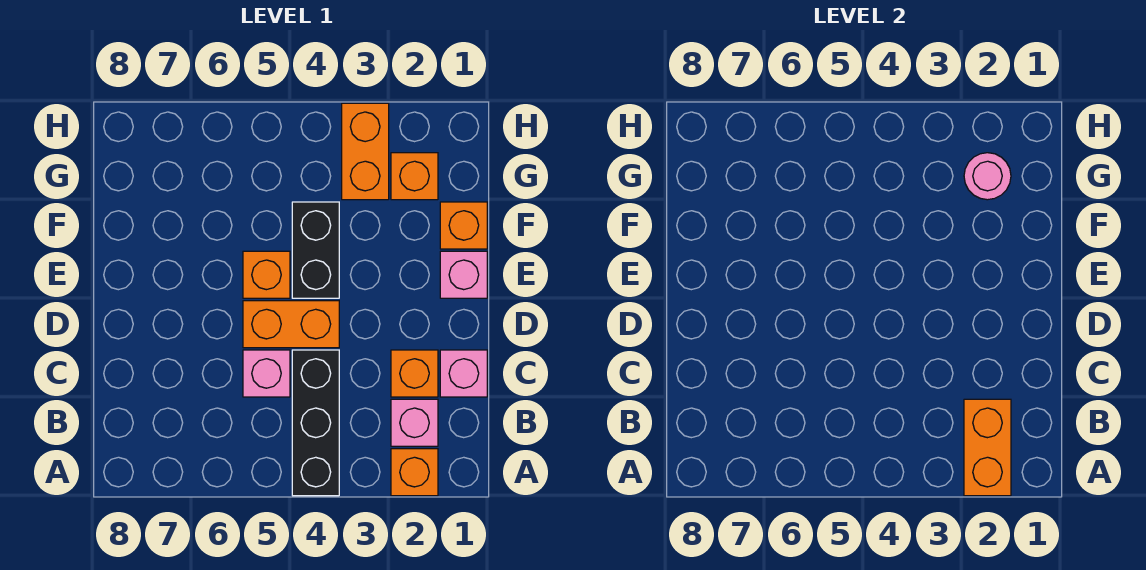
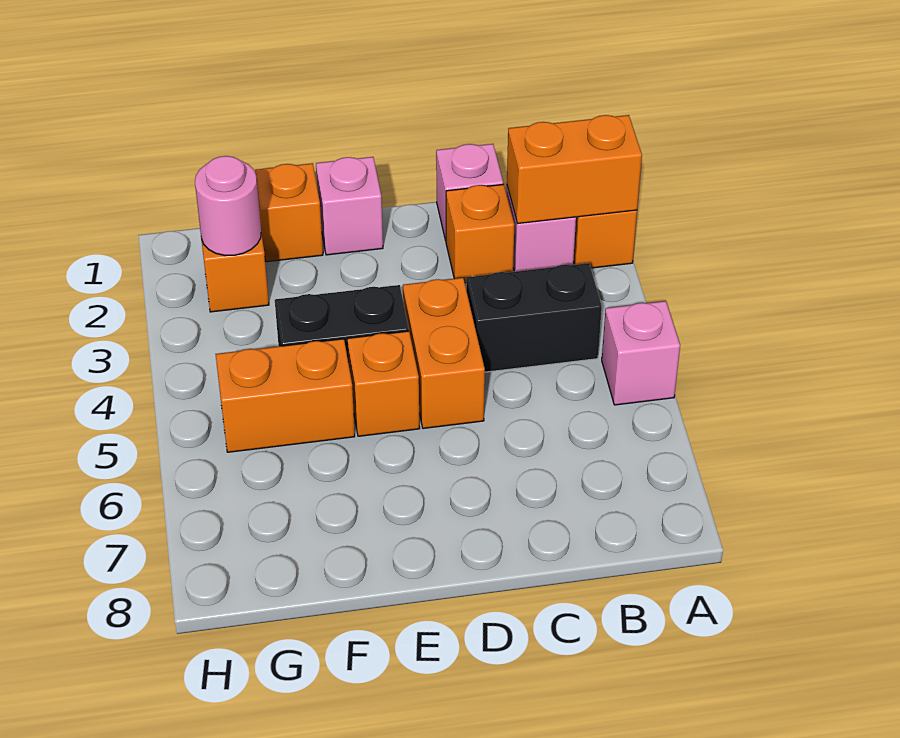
black brick A4:C4 level 1 -> black brick B4:C4 level 1
pink brick C5 level 1 -> pink brick A5 level 1
orange brick G3:H3 level 1 -> orange brick F5:G5 level 1

